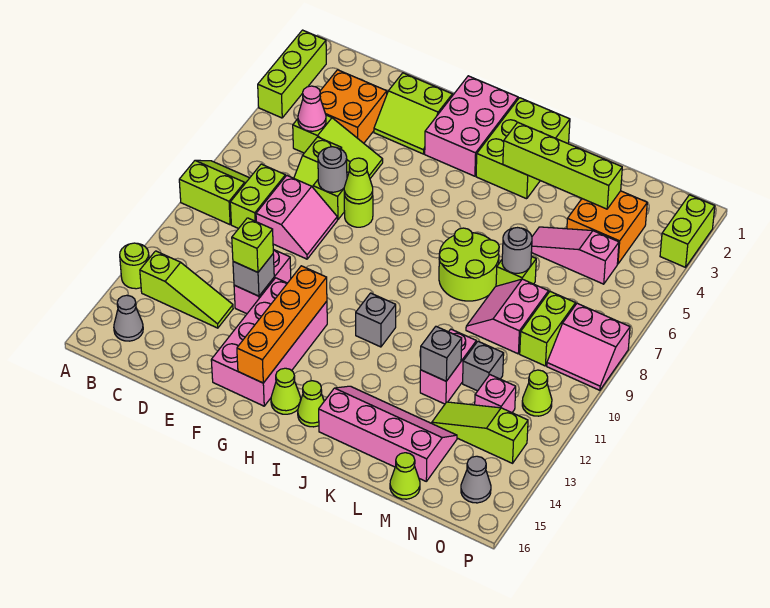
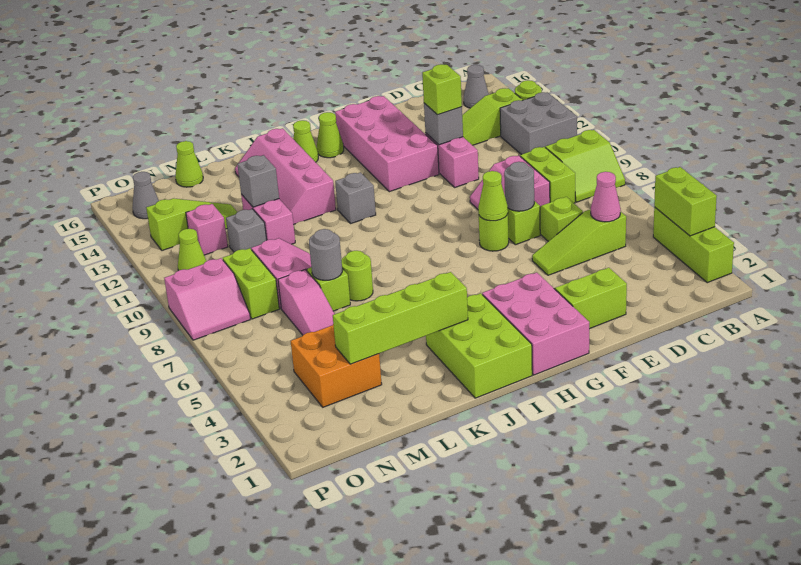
none -> grey brick A11:B12 level 1
orange brick C3:D4 level 1 -> none
orange brick G12:G15 level 2 -> none
lime round brick J7:K8 level 1 -> lime round brick K7 level 1
pink slope J14:M15 level 1 top 15 -> pink slope J12:K15 level 1 top J
pink slope L5:N5 level 1 top N -> pink slope M5:M7 level 1 top 7
pink slope O8:P9 level 1 top 8 -> pink slope O8:P9 level 1 top 9
lime brick P2:P3 level 1 -> lime brick A3:A4 level 2

